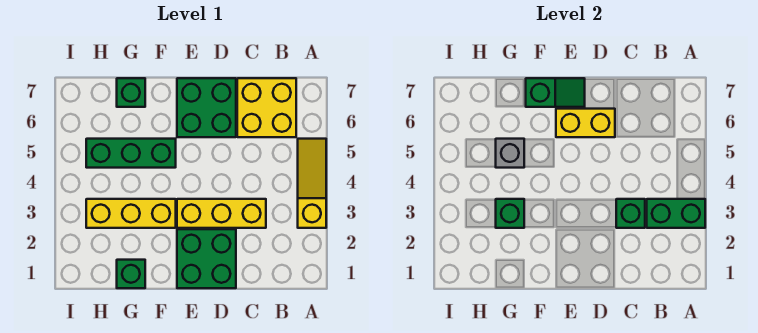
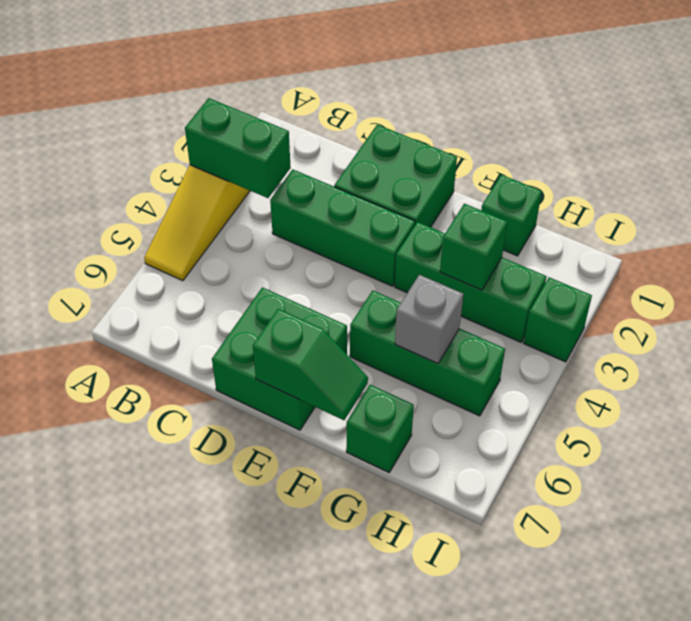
yellow brick B6:C7 level 1 -> none
yellow brick C3:E3 level 1 -> green brick C3:E3 level 1
green brick C3 level 2 -> green brick I3 level 1
yellow brick D6:E6 level 2 -> none
green slope E7:F7 level 2 top F -> green slope E7:F7 level 2 top E
yellow brick F3:H3 level 1 -> green brick F3:H3 level 1

